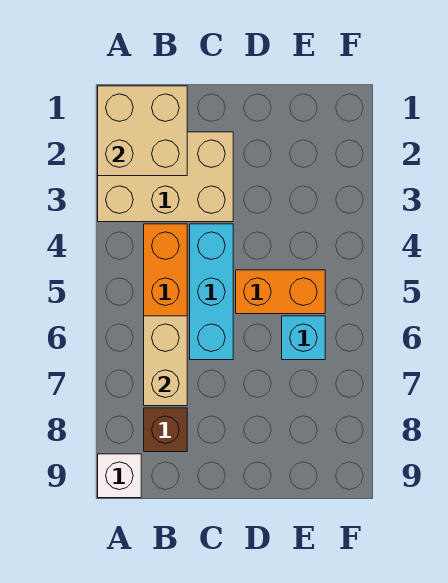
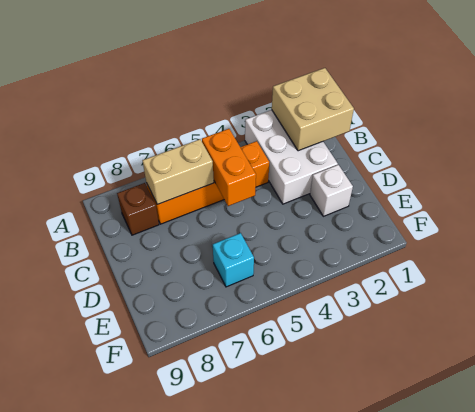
tan brick A2:C3 level 1 -> white brick A2:C3 level 1
white brick A9 level 1 -> white brick D2 level 1
cyan brick C4:C6 level 1 -> none
orange brick D5:E5 level 1 -> orange brick B5:C5 level 2

